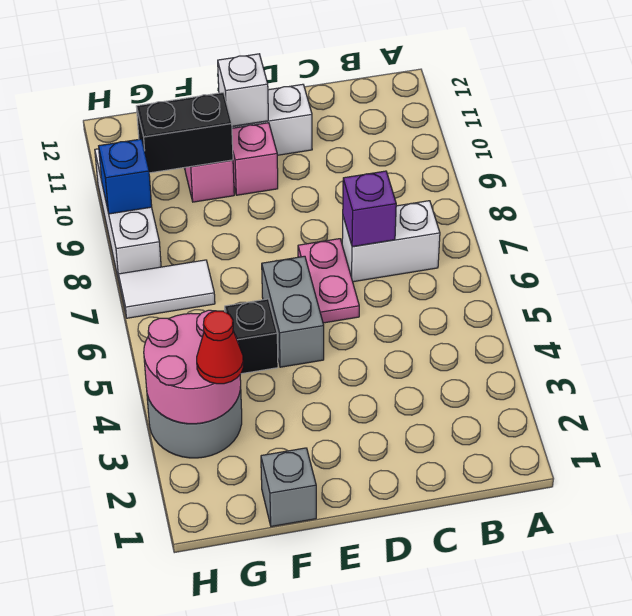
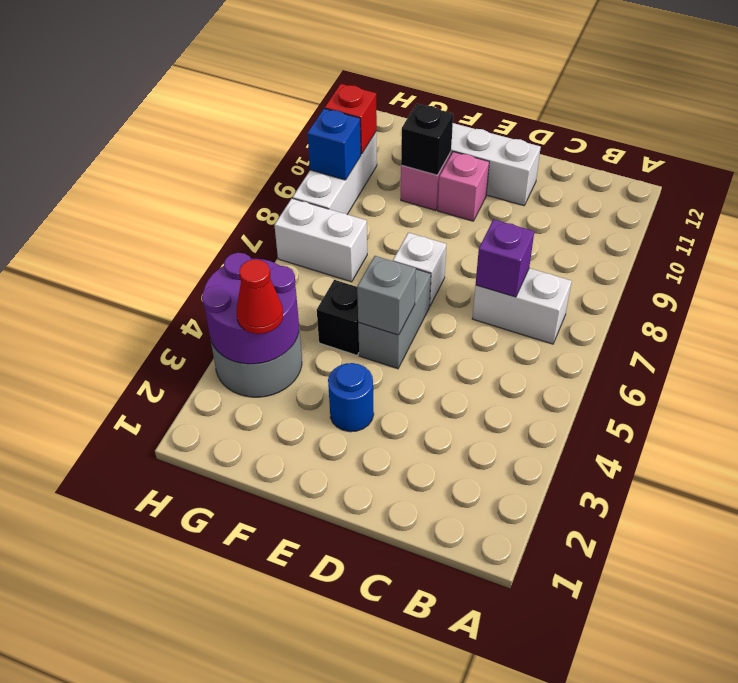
pink plate D6:D7 level 1 -> none
none -> blue round brick E3 level 1
white brick E11 level 2 -> white brick E7 level 1
grey brick F1 level 1 -> grey brick E5 level 2
black brick F10:G10 level 2 -> black brick F10 level 2
pink round brick G3:H4 level 2 -> purple round brick G3:H4 level 2
white tile G7:H7 level 1 -> white brick G7:H7 level 1
none -> red brick H10 level 2

